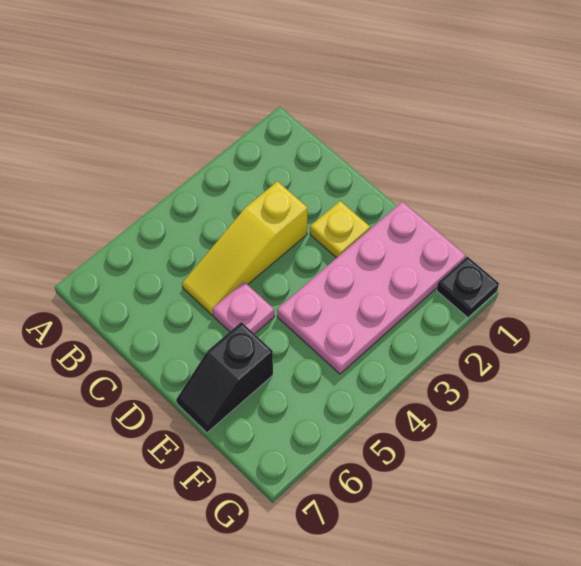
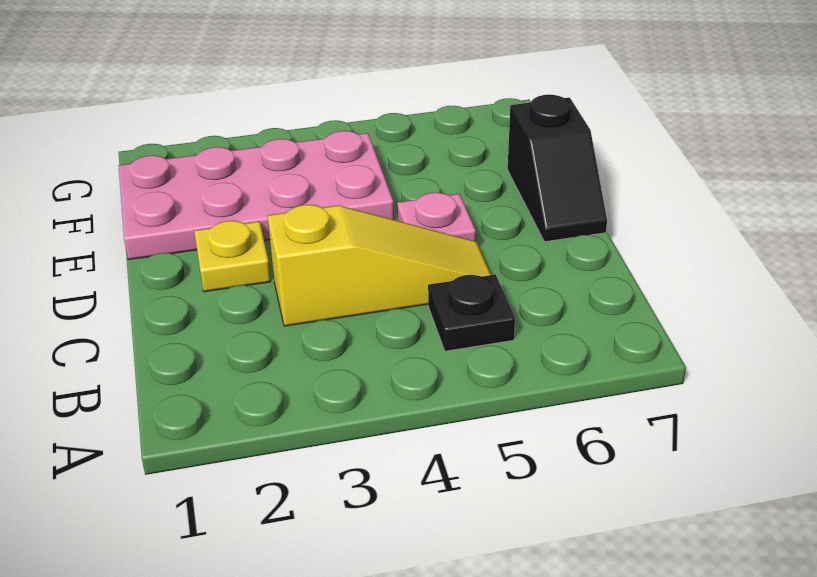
black slope E6:E7 level 1 top 6 -> black slope D7:E7 level 1 top E
black plate G1 level 1 -> black plate B5 level 1

